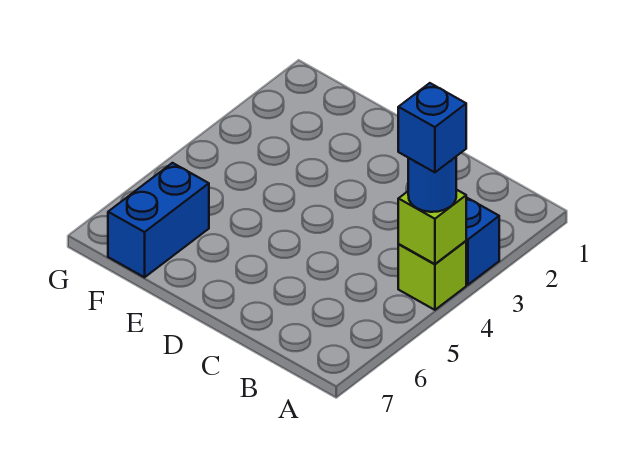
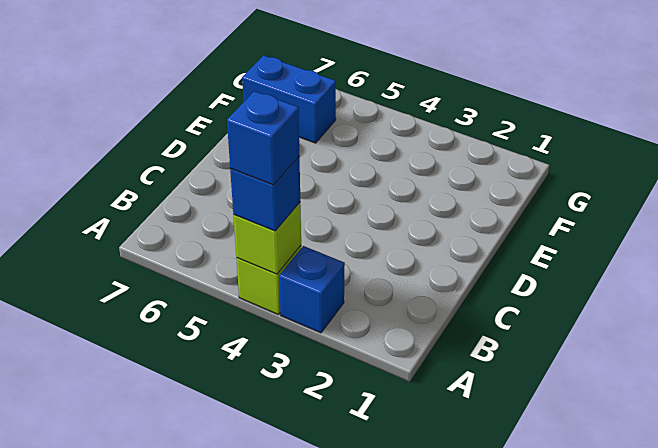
blue round brick A4 level 3 -> blue brick A4 level 3

